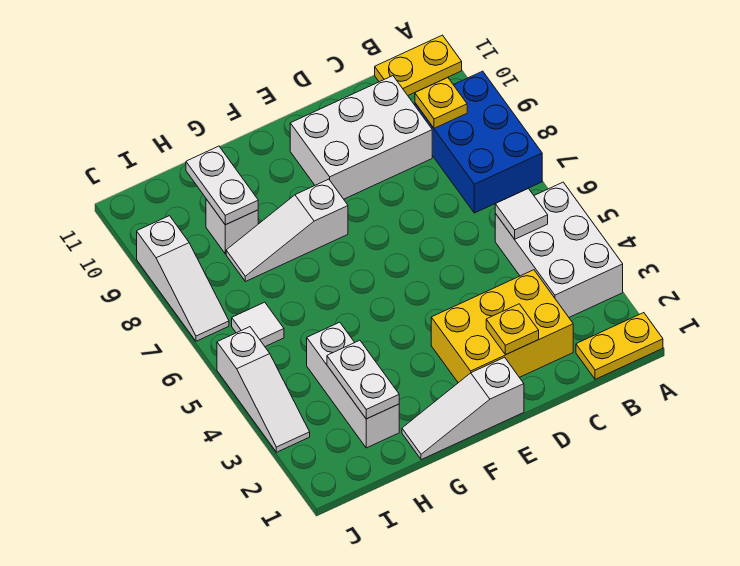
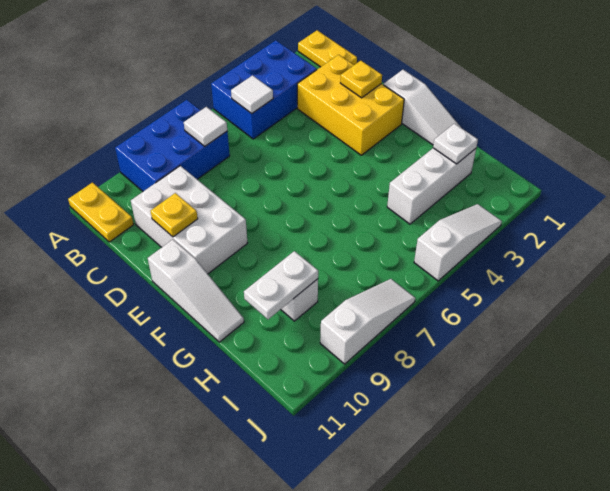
white brick A3:B5 level 1 -> blue brick A3:B5 level 1
yellow plate B9 level 2 -> yellow plate D10 level 2
white slope F8:H8 level 1 top F -> white slope E11:G11 level 1 top E
white plate H2:H3 level 2 -> white plate H2 level 2
white tile I6 level 1 -> white tile B7 level 2

